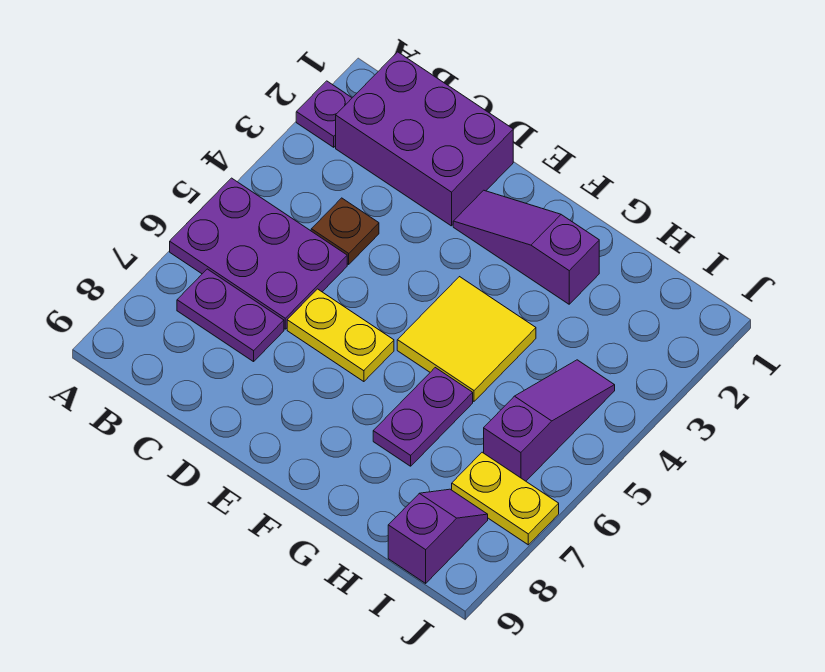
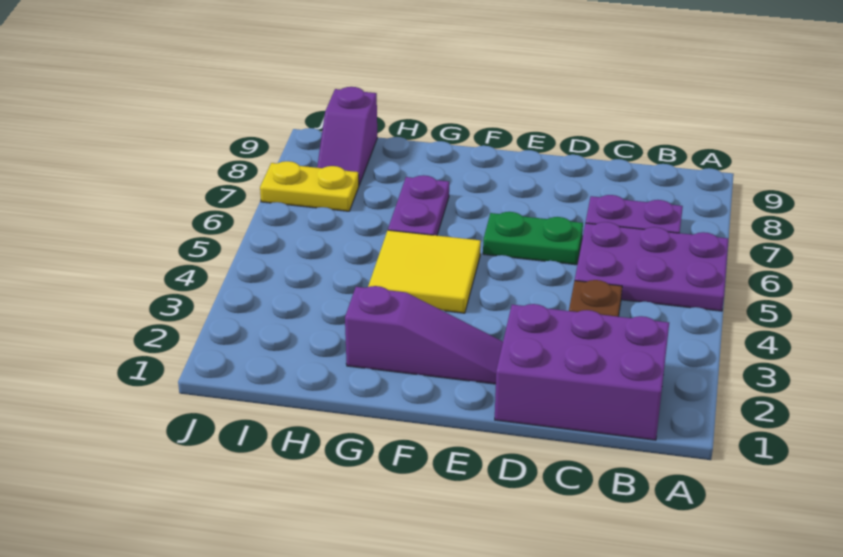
purple plate A2 level 1 -> none
yellow plate D6:E6 level 1 -> green plate D6:E6 level 1
purple slope I4:I6 level 1 top 6 -> none

